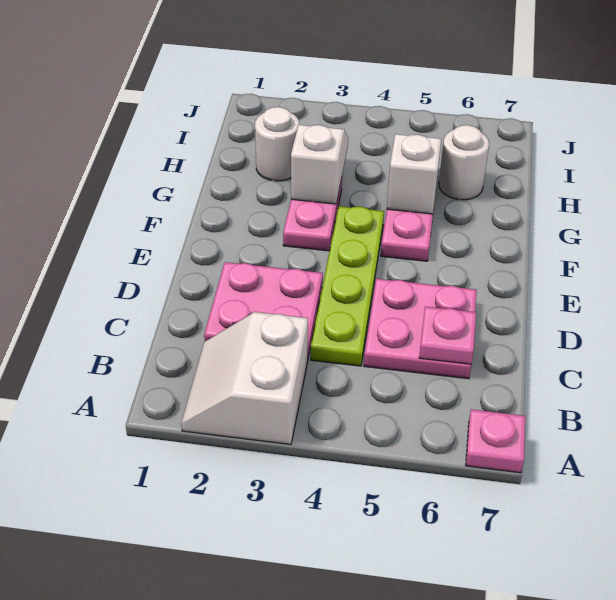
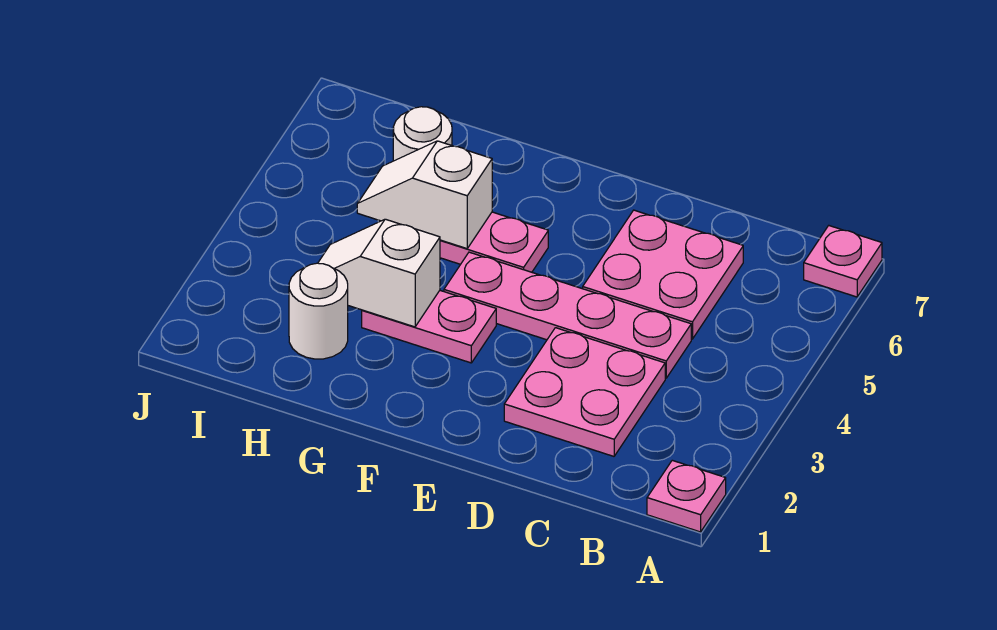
white slope A2:B3 level 1 top 3 -> none
lime plate C4:F4 level 1 -> pink plate C4:F4 level 1
pink plate C6 level 2 -> pink plate A1 level 1

